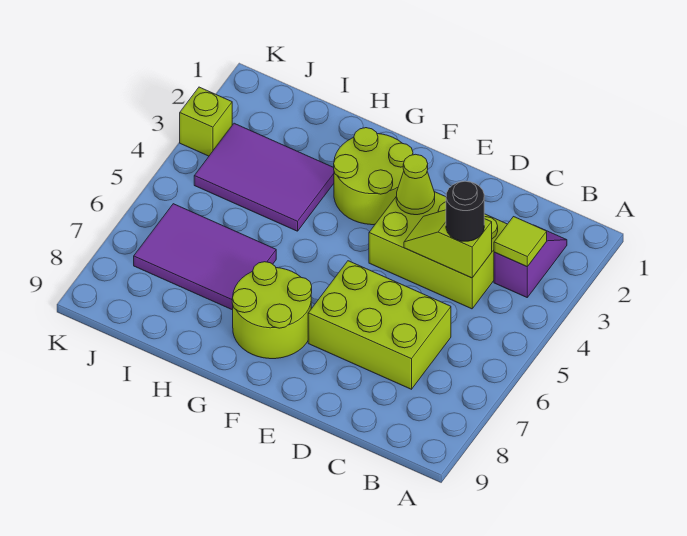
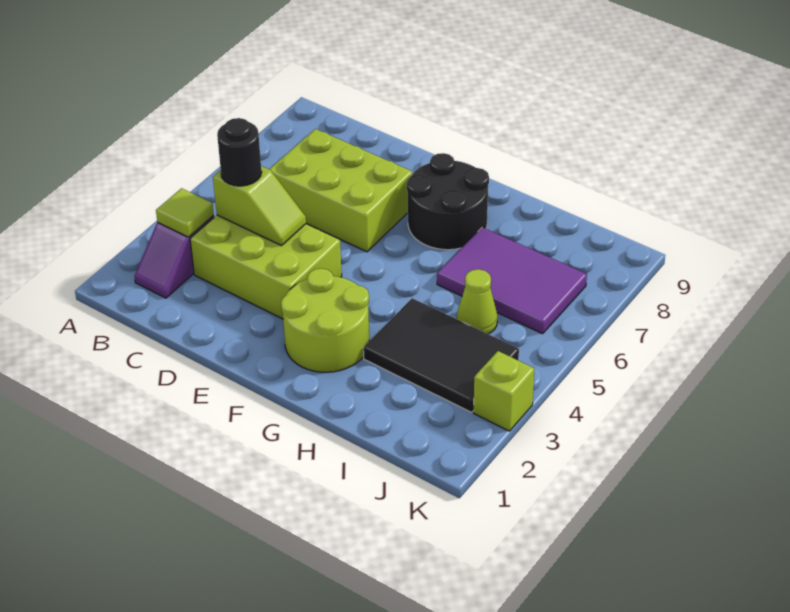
lime cone E3 level 2 -> lime cone I5 level 1
lime round brick F7:G8 level 1 -> black round brick F7:G8 level 1
purple tile H3:J4 level 1 -> black tile H3:J4 level 1

